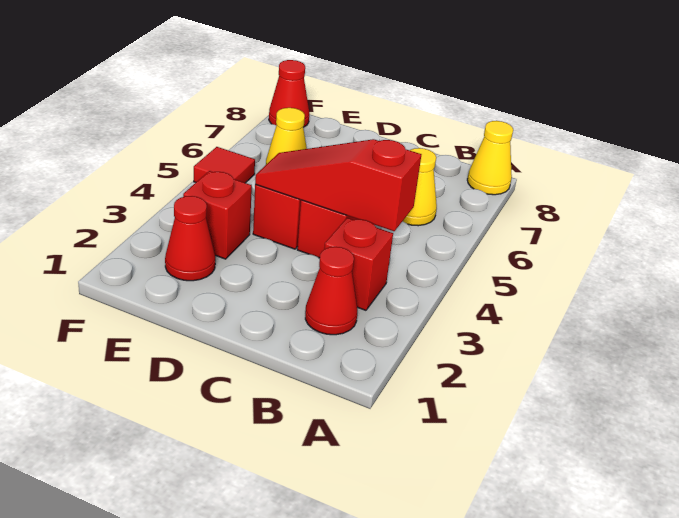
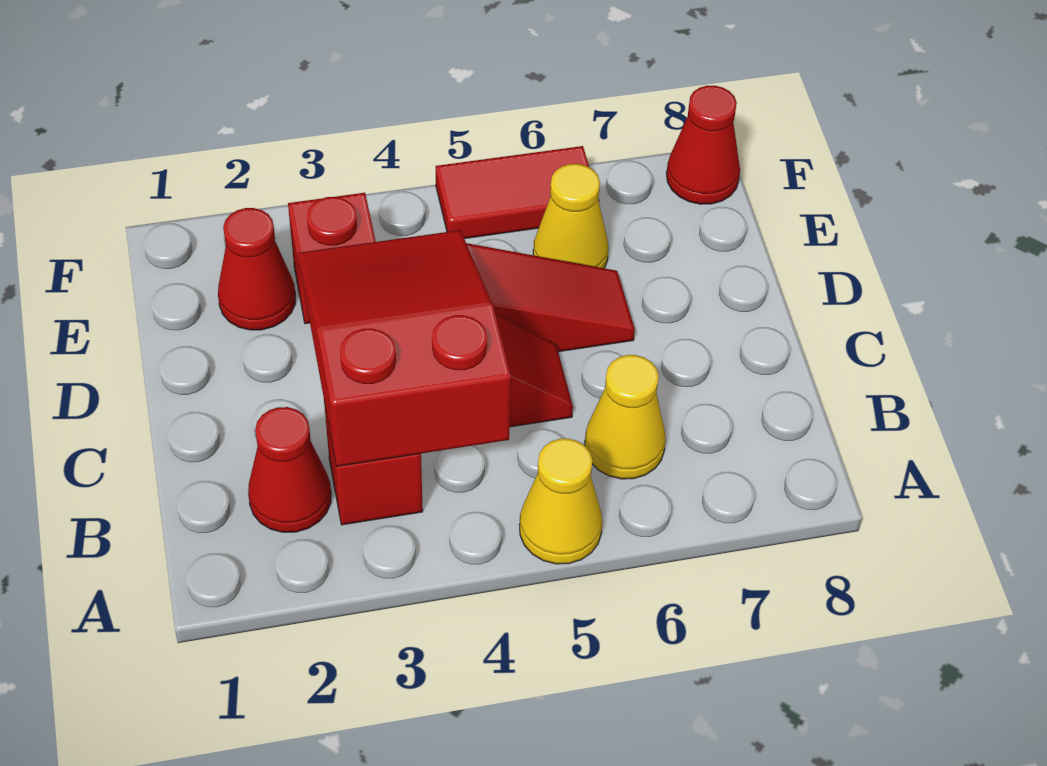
yellow cone A8 level 1 -> yellow cone A5 level 1
red slope B4:D4 level 2 top B -> red slope B3:D4 level 2 top B
red tile F5 level 1 -> red tile F5:F6 level 1

